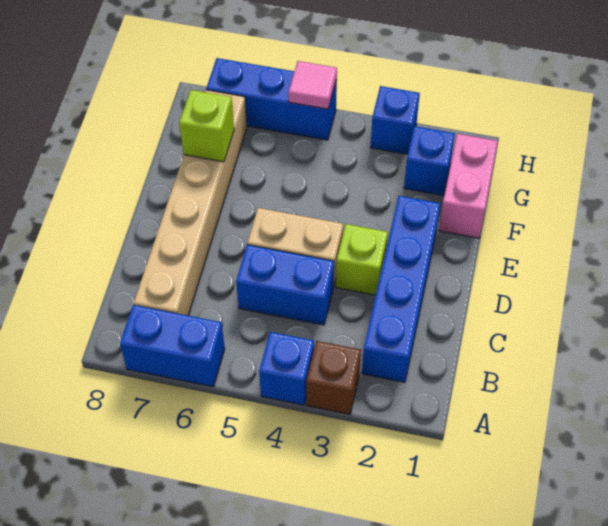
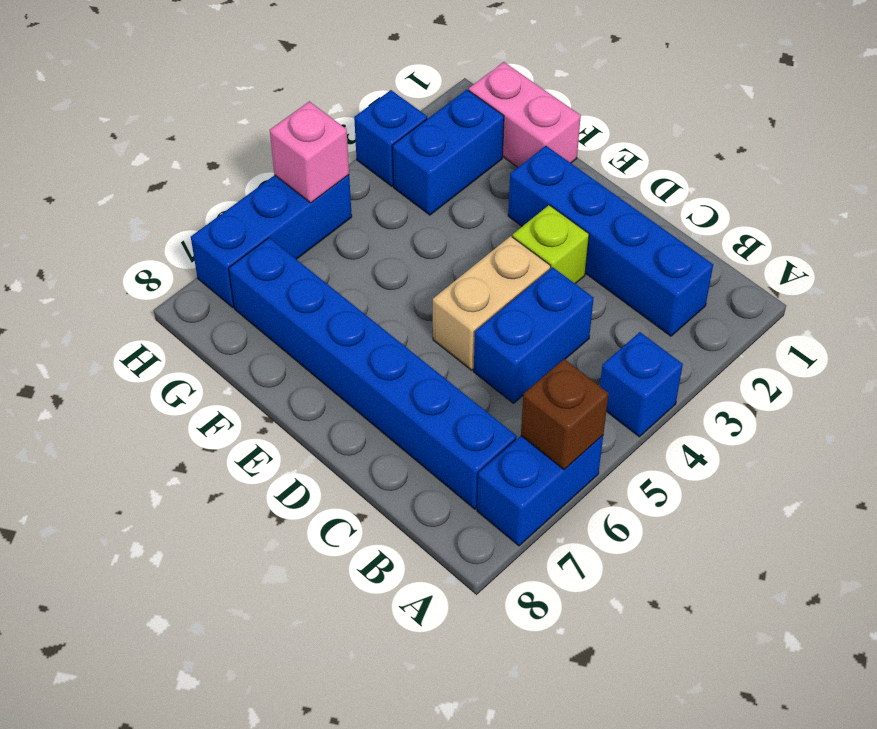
brown brick A3 level 1 -> brown brick A6 level 2
tan brick B7:G7 level 1 -> blue brick B7:G7 level 1
lime brick F7 level 2 -> none
blue brick G2 level 1 -> blue brick G2:G3 level 1
pink tile H5 level 2 -> pink brick H5 level 2

